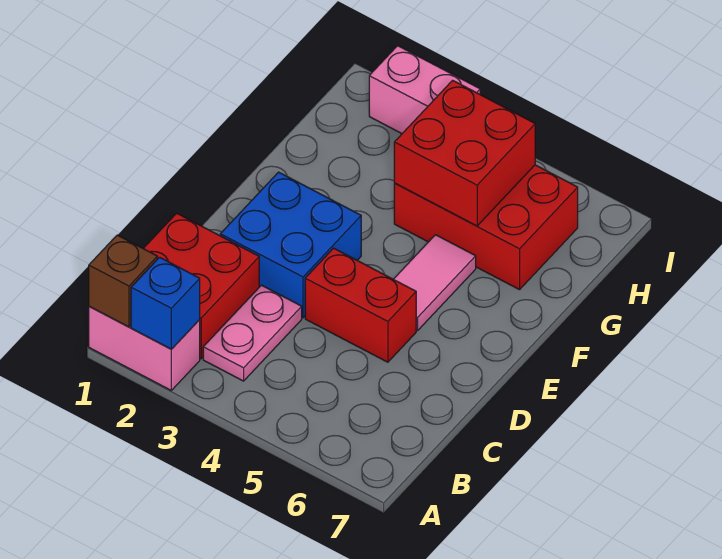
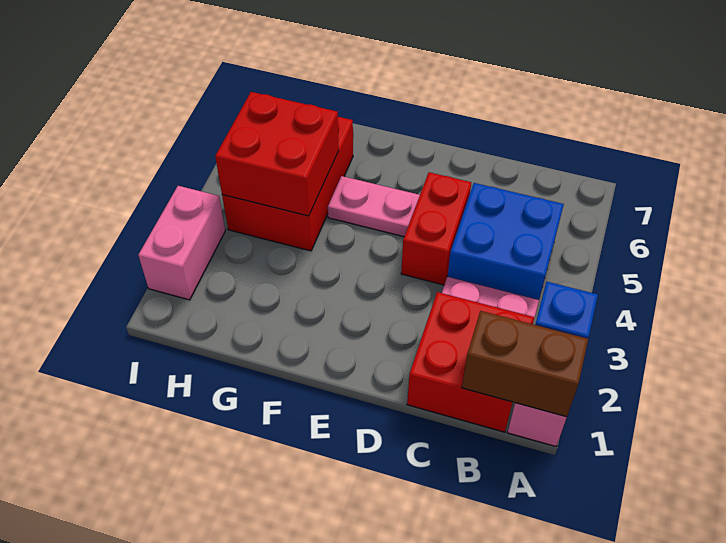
brown brick A1 level 2 -> brown brick A1:B1 level 2
blue brick D2:E3 level 1 -> blue brick B4:C5 level 1
pink tile E5:F5 level 1 -> pink plate E5:F5 level 1

